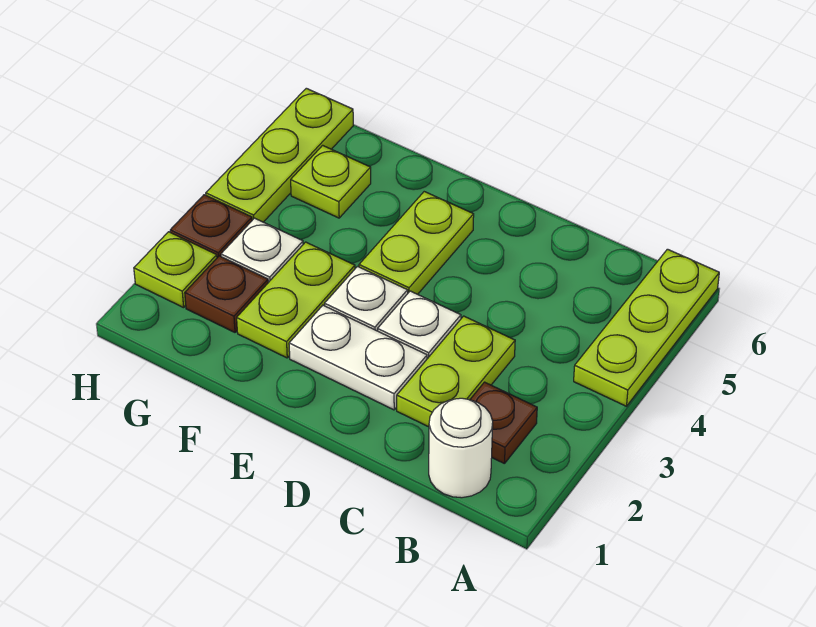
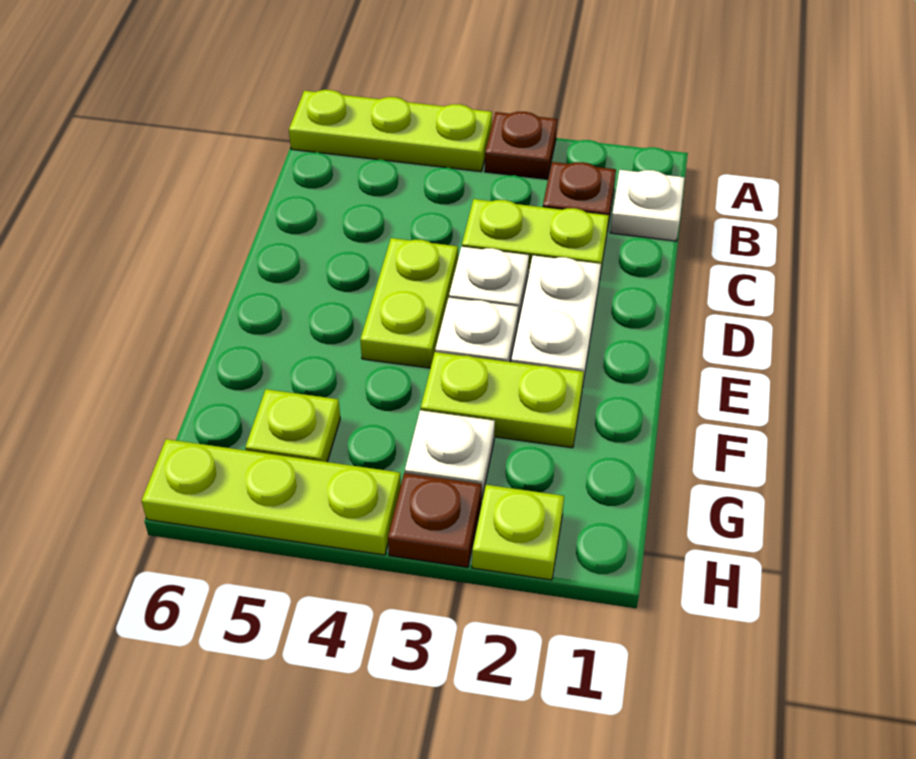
white round brick B1 level 1 -> white plate B1 level 1
lime plate E4:E5 level 1 -> lime plate D4:E4 level 1
brown plate G2 level 1 -> brown plate A3 level 1

